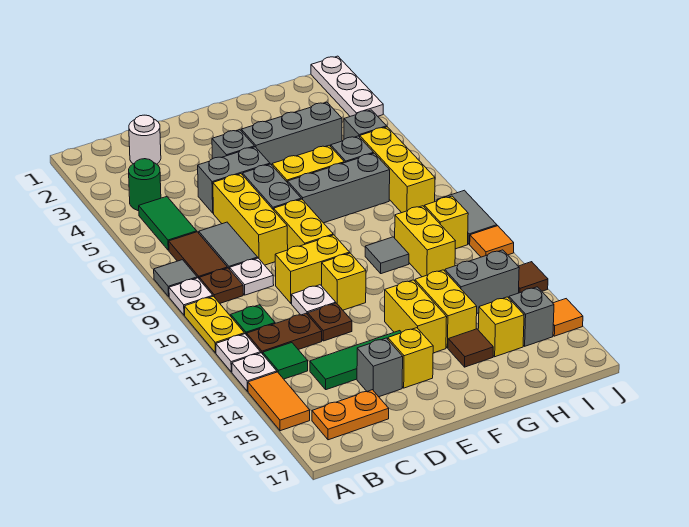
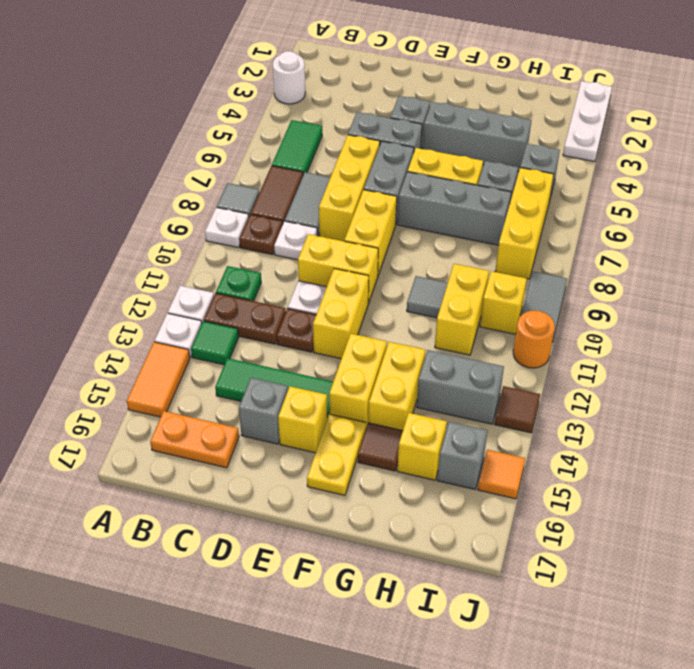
yellow plate A10:A11 level 1 -> yellow plate F15:F16 level 1
green round brick B4 level 1 -> none
white round brick C2 level 1 -> white round brick A3 level 1
yellow brick E11 level 1 -> yellow brick E11:E12 level 1
orange tile J11 level 1 -> orange round brick J11 level 1

